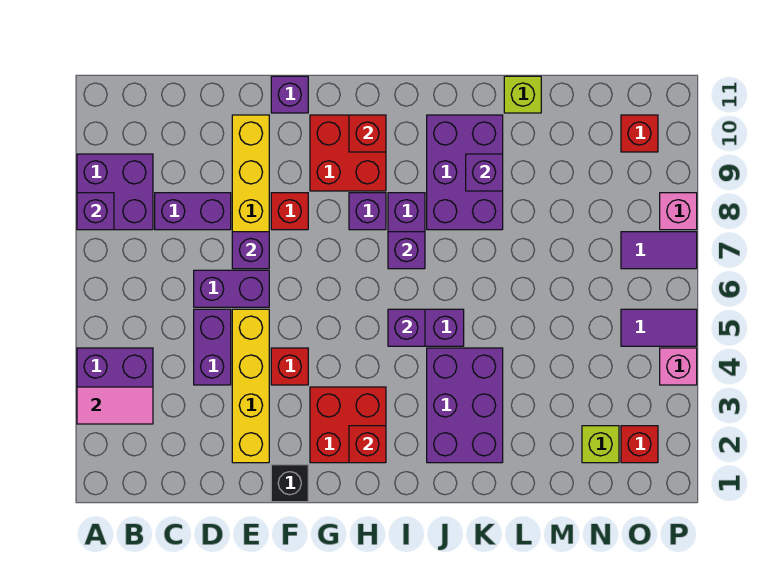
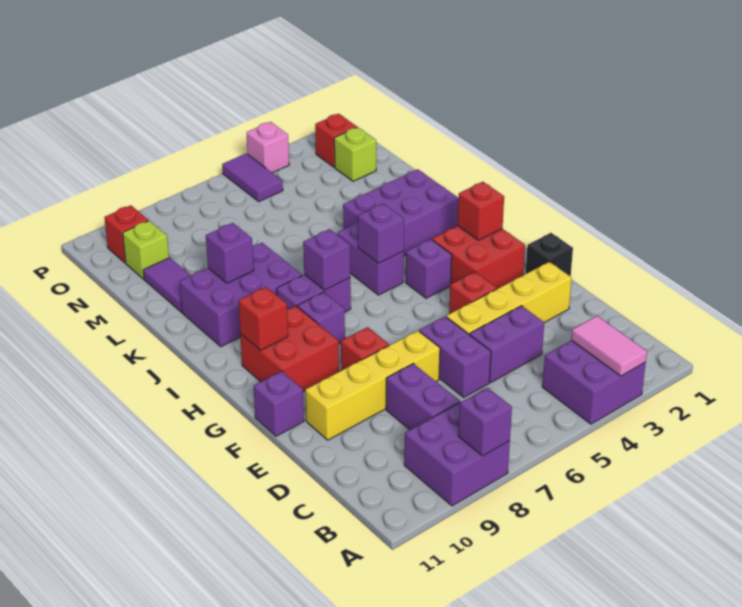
purple brick E7 level 2 -> purple brick H4 level 1
lime brick L11 level 1 -> lime brick N10 level 1
purple tile O7:P7 level 1 -> purple tile L10:M10 level 1
pink brick P8 level 1 -> none

